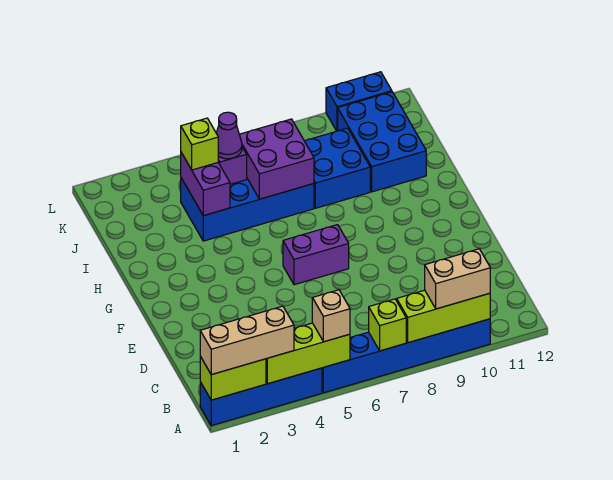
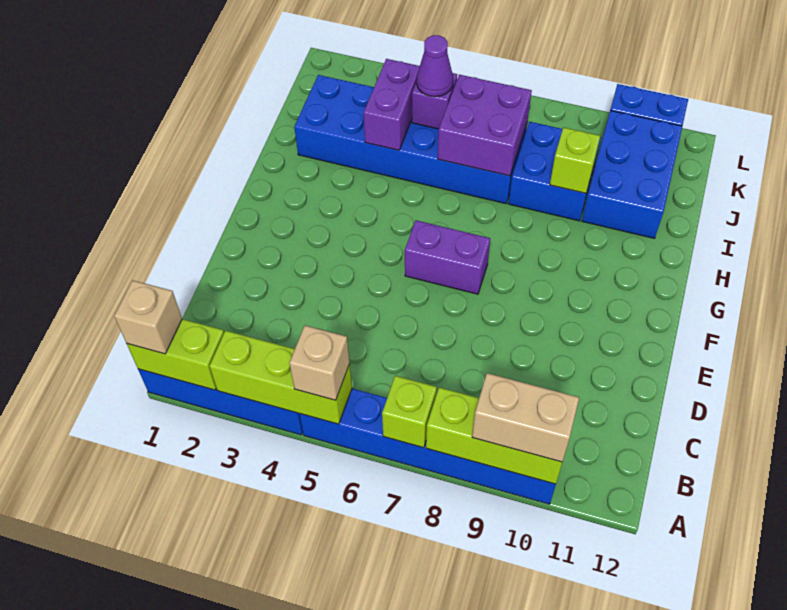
tan brick A1:A3 level 3 -> tan brick A1 level 3
blue brick I4:J7 level 1 -> blue brick I2:J7 level 1
lime brick J4 level 3 -> lime brick I9 level 2

